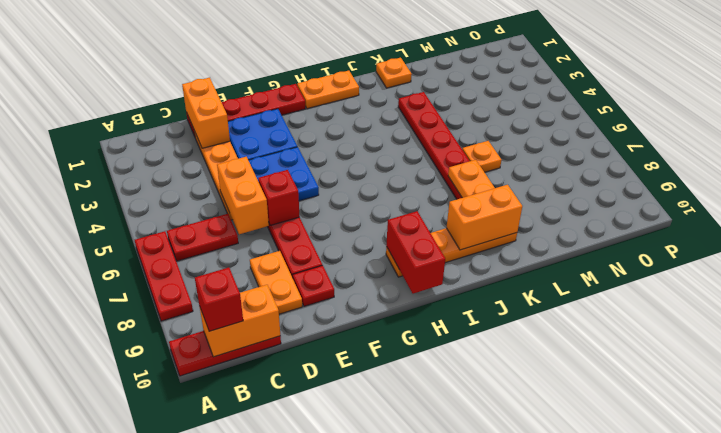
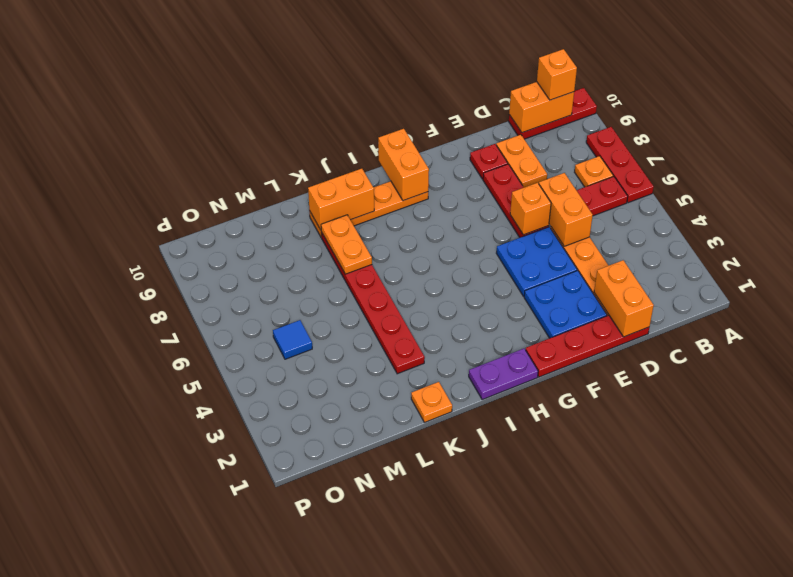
red brick B10 level 3 -> orange brick B10 level 3
red brick E6 level 2 -> orange brick E6 level 2
orange plate H1:I1 level 1 -> purple plate H1:I1 level 1
red brick H9:H10 level 2 -> orange brick H9:H10 level 2
orange plate L6 level 1 -> orange plate B7 level 1
none -> blue tile N5 level 1

